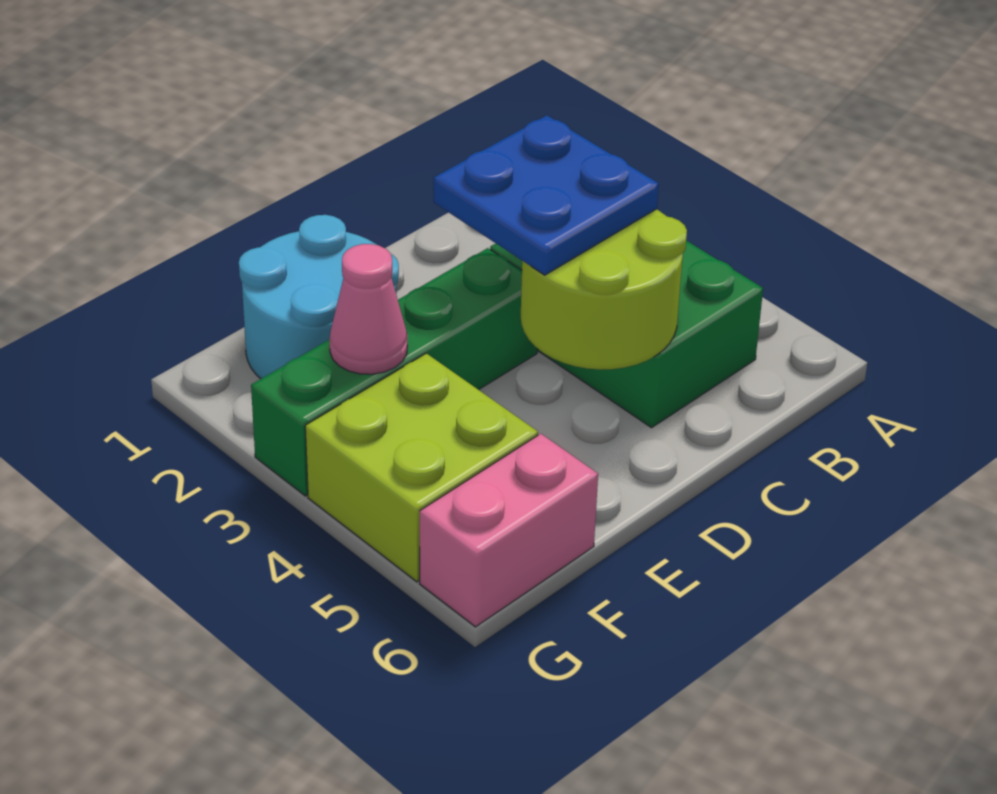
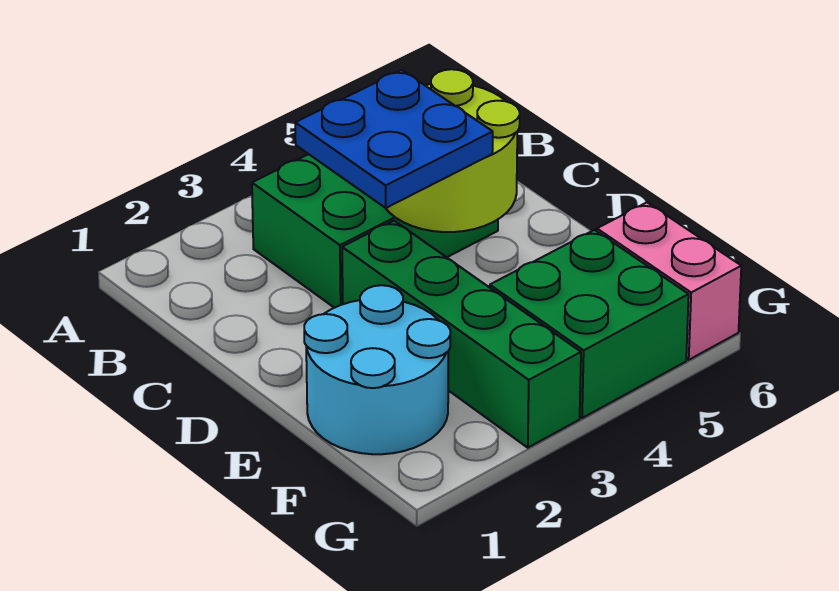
pink cone F3 level 2 -> none
lime brick F4:G5 level 1 -> green brick F4:G5 level 1

